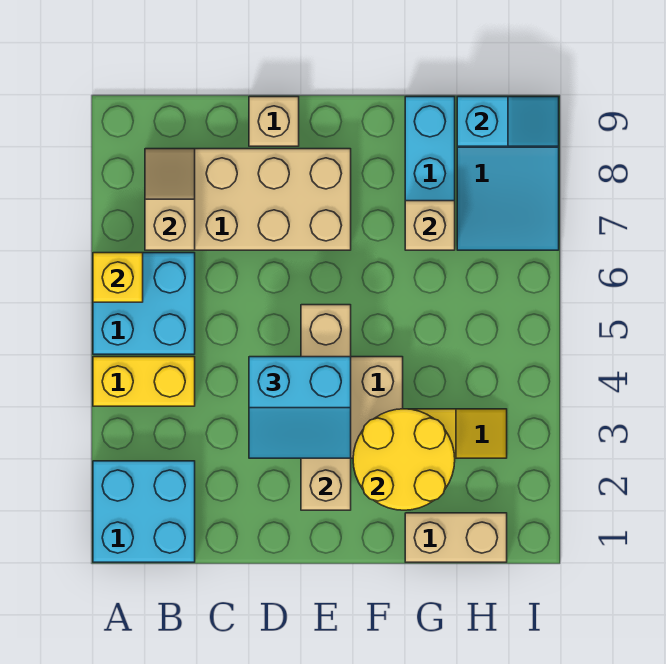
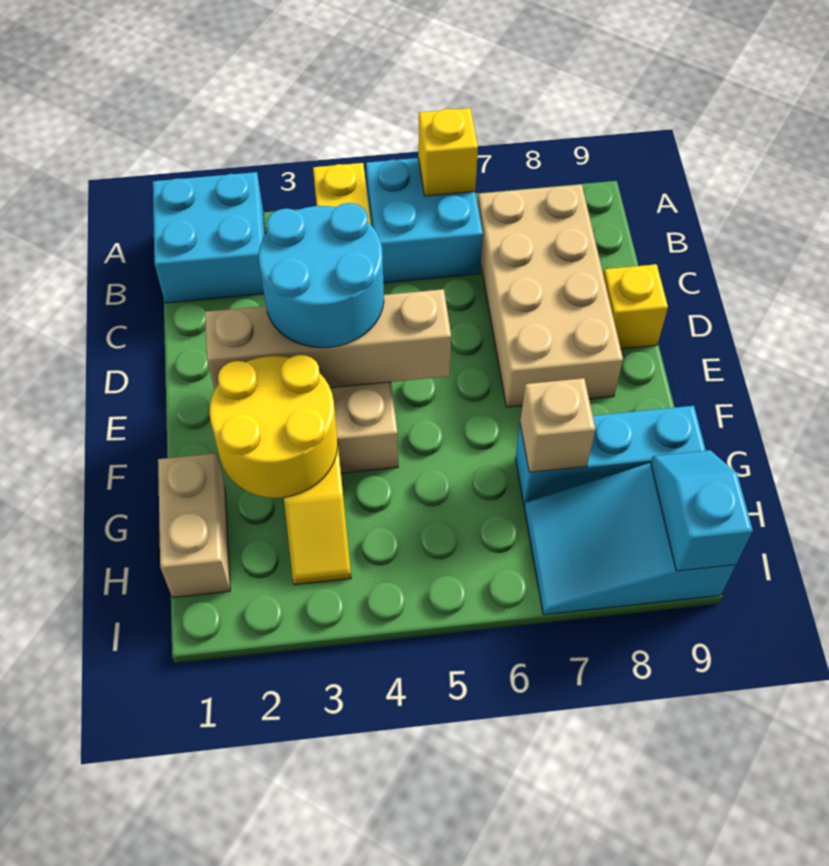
tan slope B7:B8 level 2 top 7 -> none
cyan slope D3:E4 level 3 top 4 -> cyan round brick D3:E4 level 3
tan brick D9 level 1 -> yellow brick D9 level 1
cyan slope H9:I9 level 2 top H -> cyan slope H9:I9 level 2 top I

